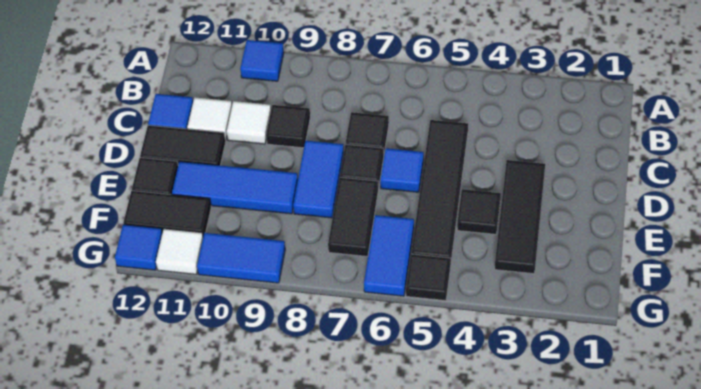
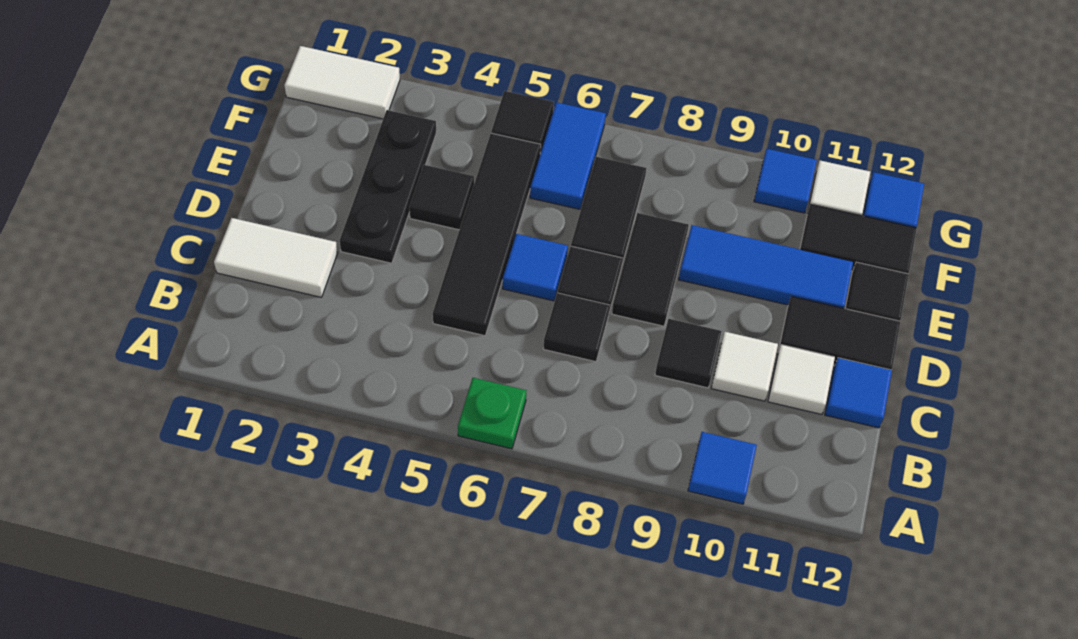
none -> green plate A6 level 1
none -> white tile C1:C2 level 1
black tile D3:F3 level 1 -> black plate D3:F3 level 1
blue tile D8:E8 level 1 -> black tile D8:E8 level 1
none -> white tile G1:G2 level 1
blue tile G9:G10 level 1 -> blue tile G10 level 1

